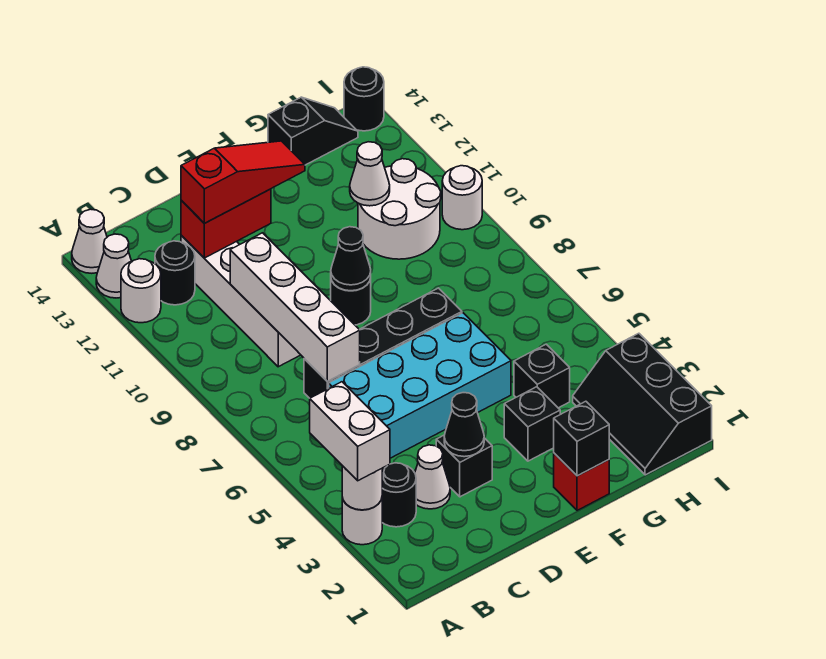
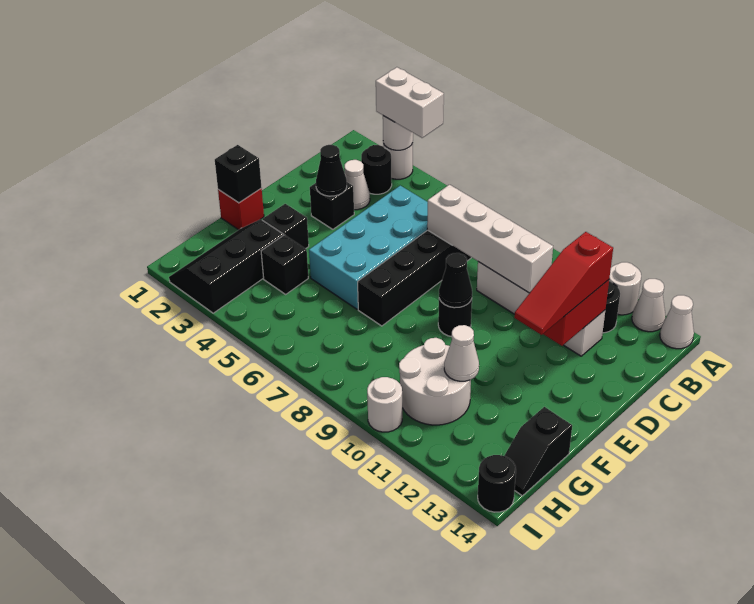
black slope H1:I3 level 1 top I -> black slope G2:I3 level 1 top 3

